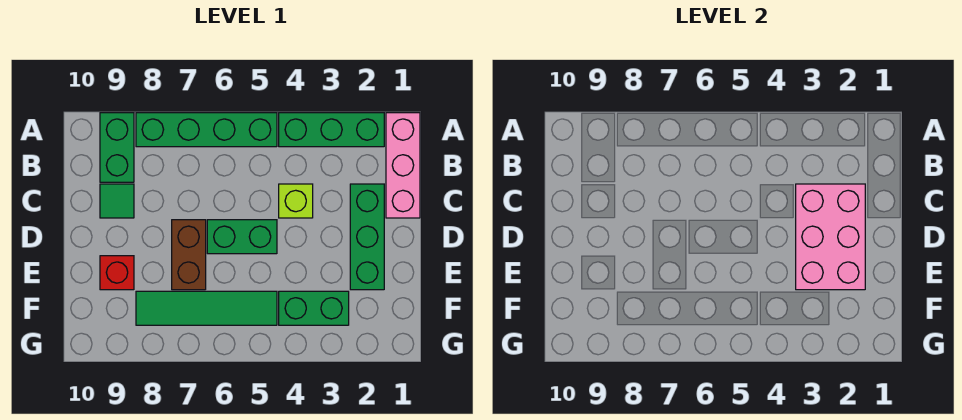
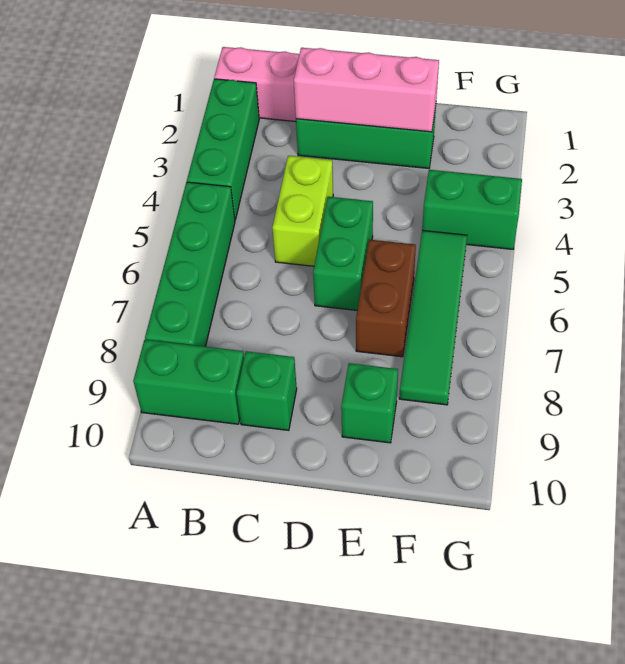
pink brick C2:E3 level 2 -> pink brick C2:E2 level 2
lime brick C4 level 1 -> lime brick C4:C5 level 1
green tile C9 level 1 -> green brick C9 level 1
brown brick D7:E7 level 1 -> brown brick E6:E7 level 1
red brick E9 level 1 -> green brick E9 level 1
green brick F3:F4 level 1 -> green brick F4:G4 level 1

